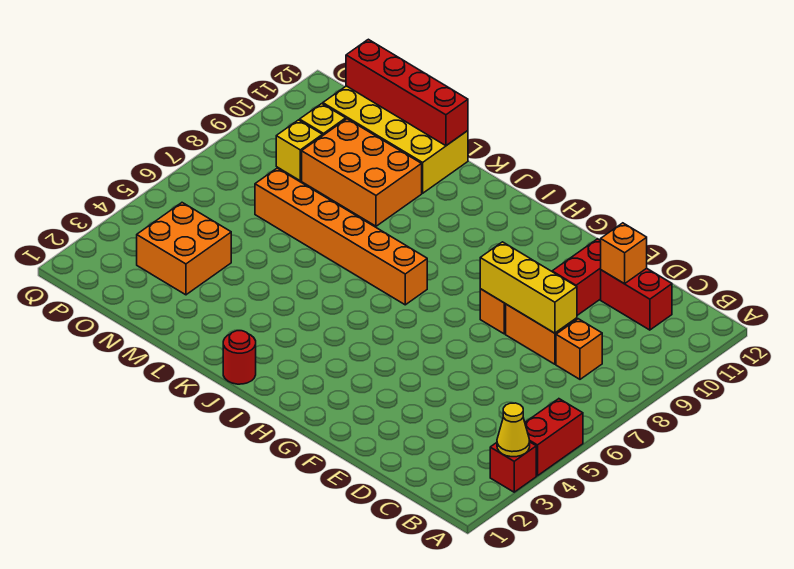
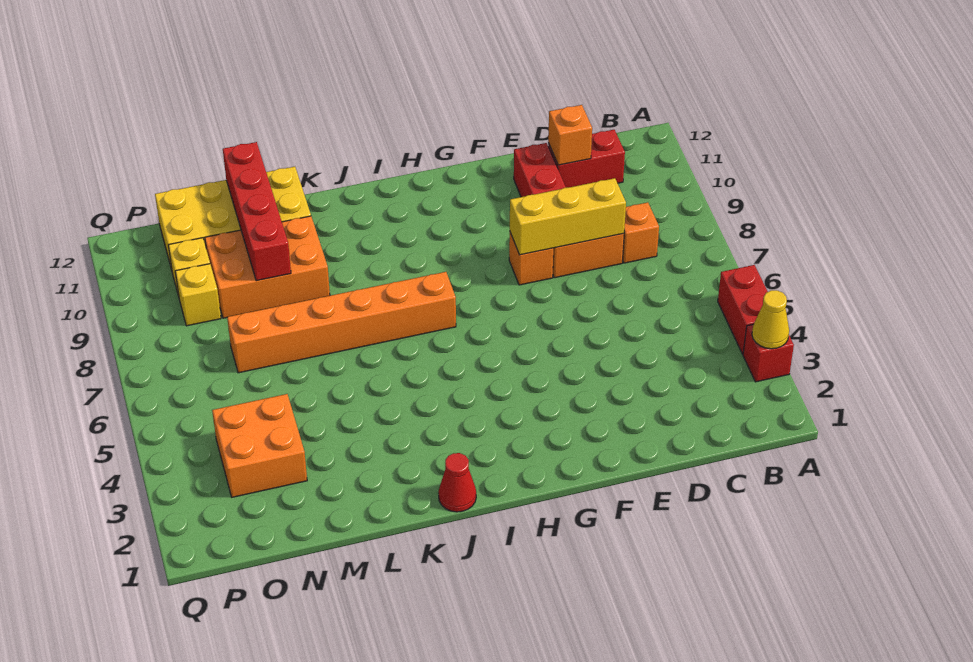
red round brick J1 level 1 -> red cone J1 level 1
red brick L12:O12 level 2 -> red brick M9:M12 level 2

